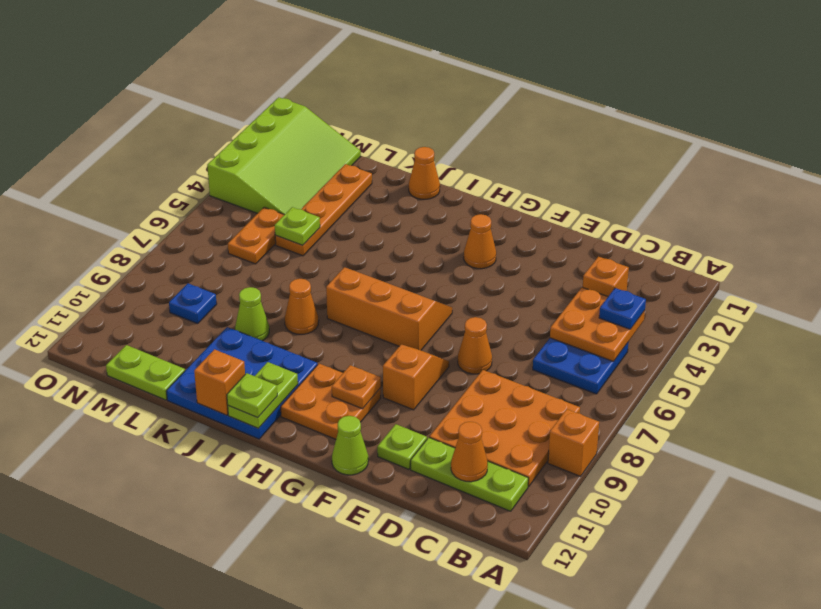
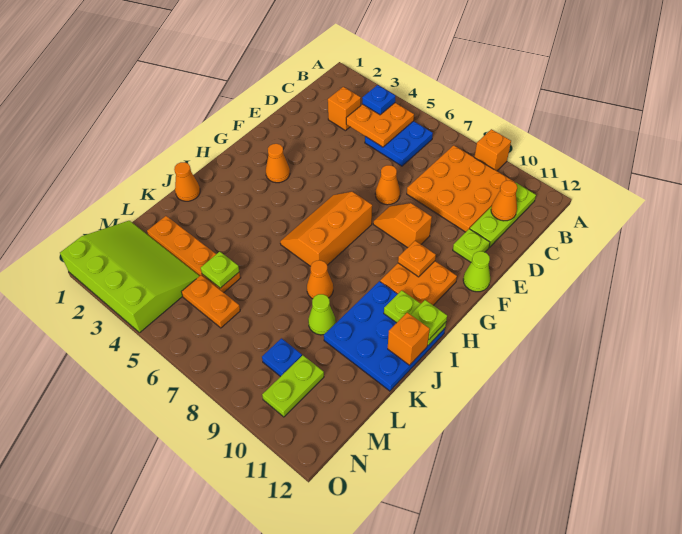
lime plate L12:M12 level 1 -> lime plate M10:N10 level 1

